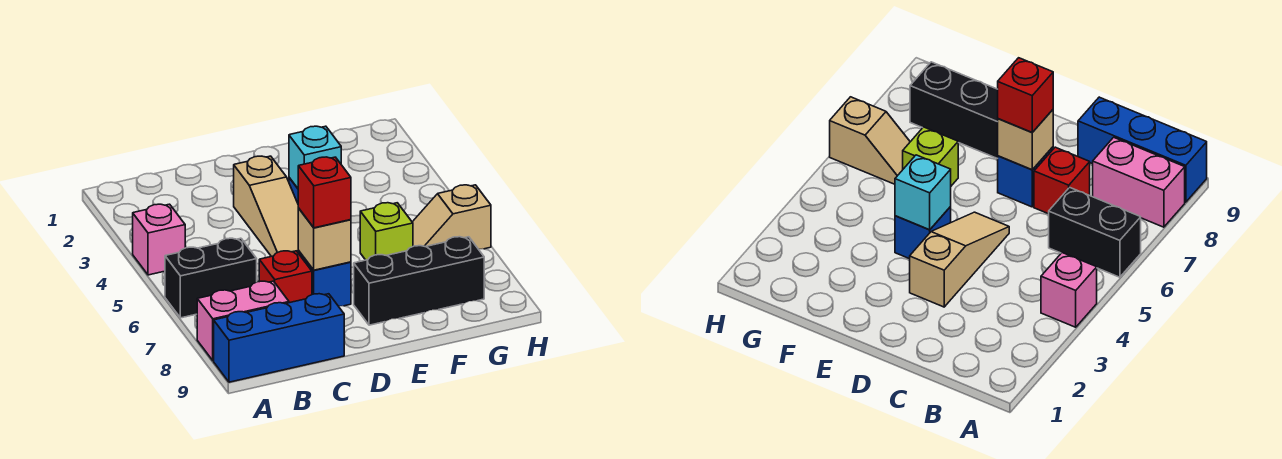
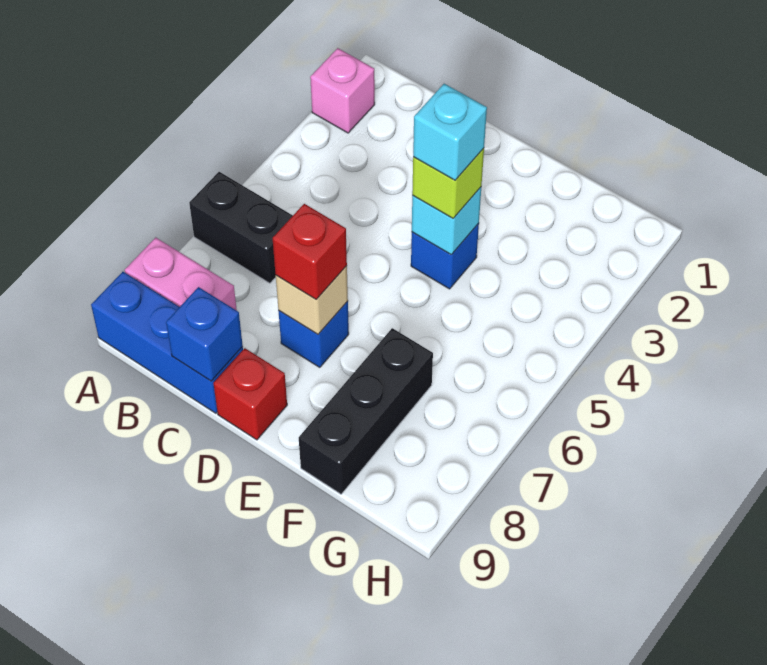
pink brick A4 level 1 -> pink brick A2 level 1
red brick C7 level 1 -> red brick D9 level 1
none -> blue brick C9 level 2
tan slope D3:D5 level 1 top 3 -> none
none -> cyan brick E4 level 4
black brick E8:G8 level 1 -> black brick F7:F9 level 1
lime brick F6 level 1 -> lime brick E4 level 3
tan slope G6:H6 level 1 top H -> none

